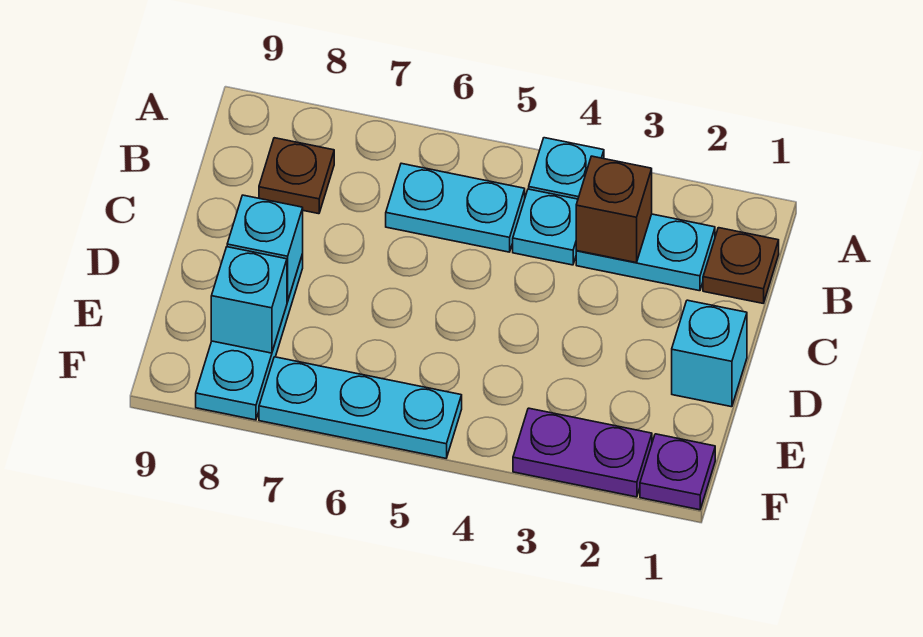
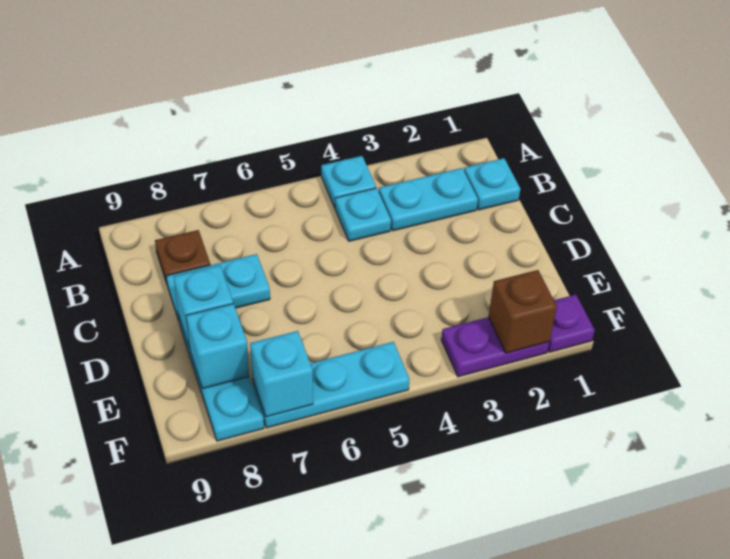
brown plate B1 level 1 -> cyan plate B1 level 1
brown brick B3 level 2 -> brown brick F2 level 2
cyan plate B5:B6 level 1 -> cyan plate C7:C8 level 1
cyan brick D1 level 1 -> cyan brick F7 level 2

